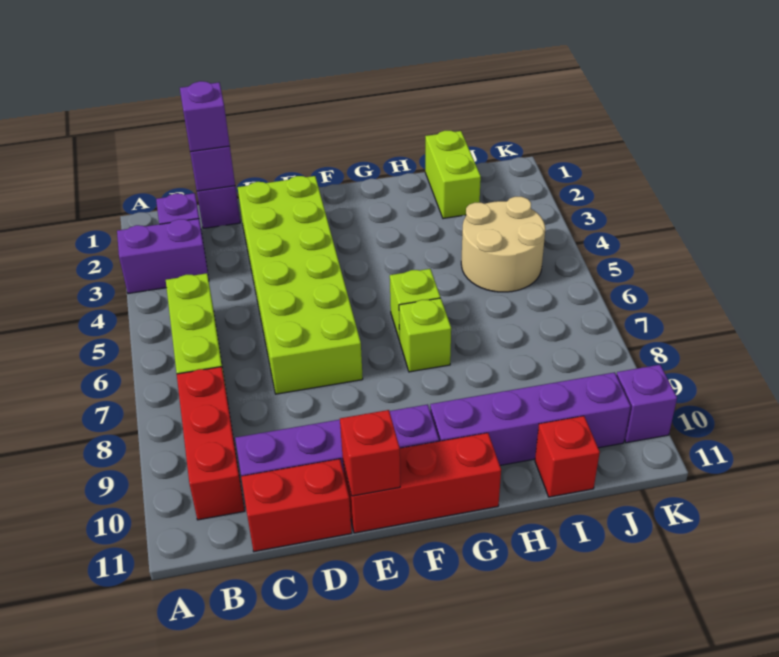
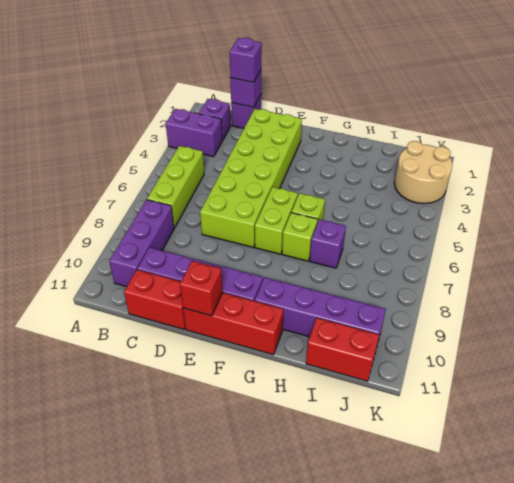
red brick B8:B10 level 1 -> purple brick B8:B10 level 1
lime brick I1:I2 level 1 -> lime brick F6:F7 level 1
tan round brick I4:J5 level 1 -> tan round brick J2:K3 level 1
red brick I11 level 1 -> red brick I11:J11 level 1
purple brick K10 level 1 -> purple brick H7 level 1

